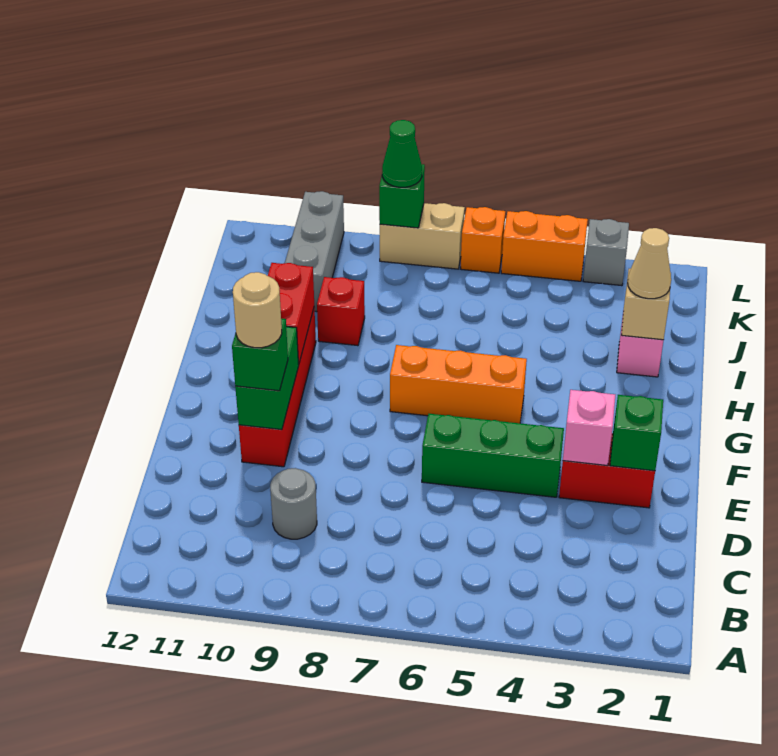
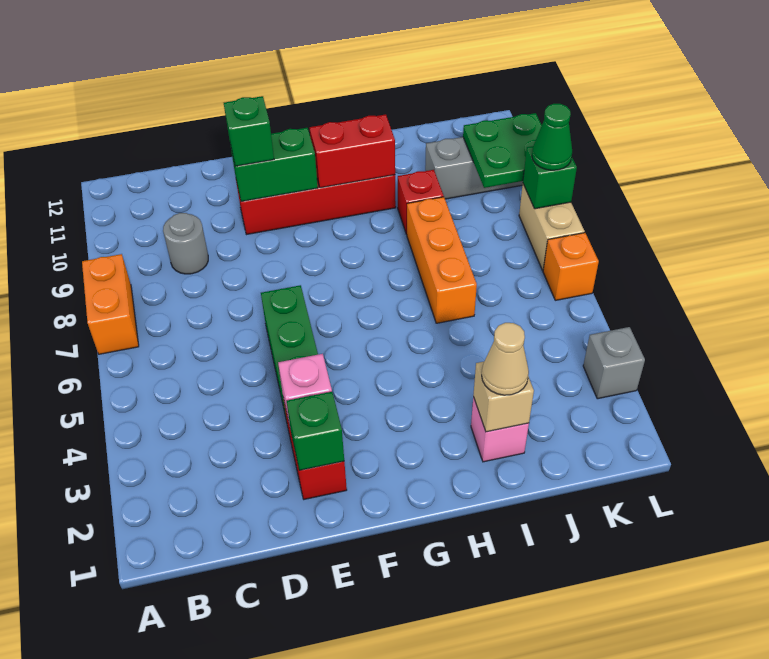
tan round brick E10 level 4 -> none
orange brick G5:G7 level 1 -> orange brick I6:I8 level 1
none -> green plate K9:L10 level 2
orange brick L4:L5 level 1 -> orange brick A7:A8 level 1

